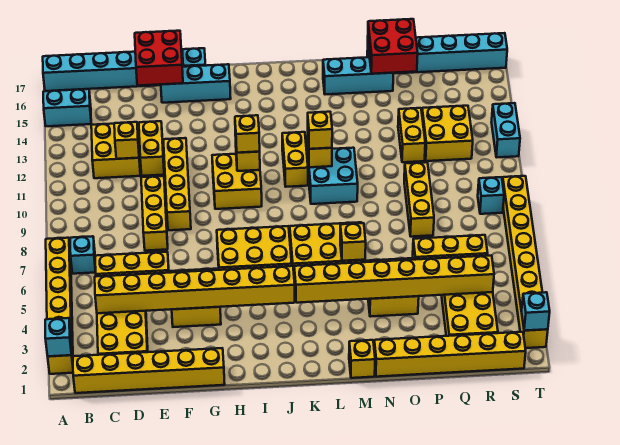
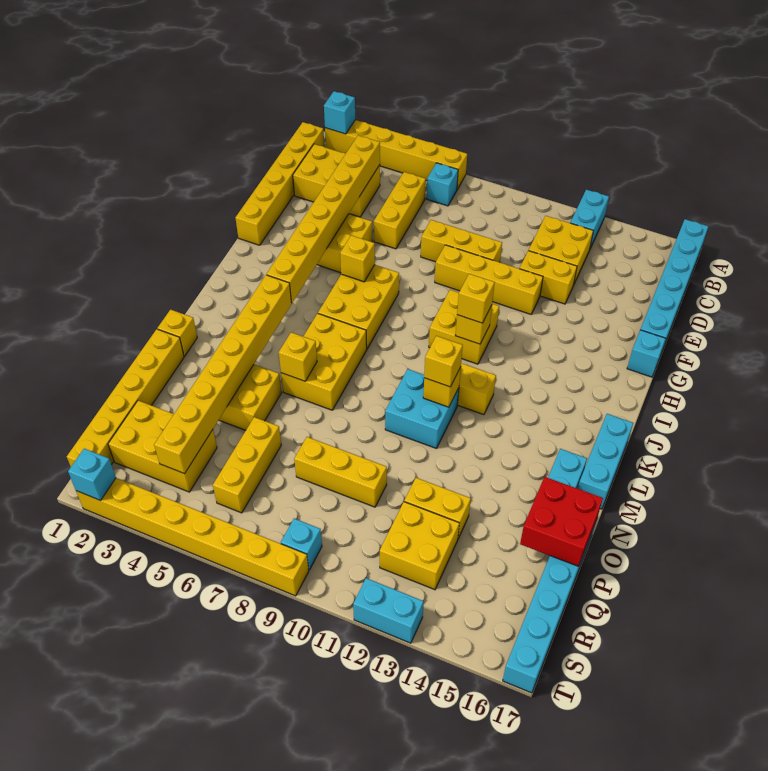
cyan brick A15:B15 level 1 -> cyan brick A13:B13 level 1
yellow brick D12 level 2 -> yellow brick H6 level 2
red brick E16:F17 level 2 -> none
cyan brick F16:H16 level 1 -> cyan brick K17:M17 level 1

